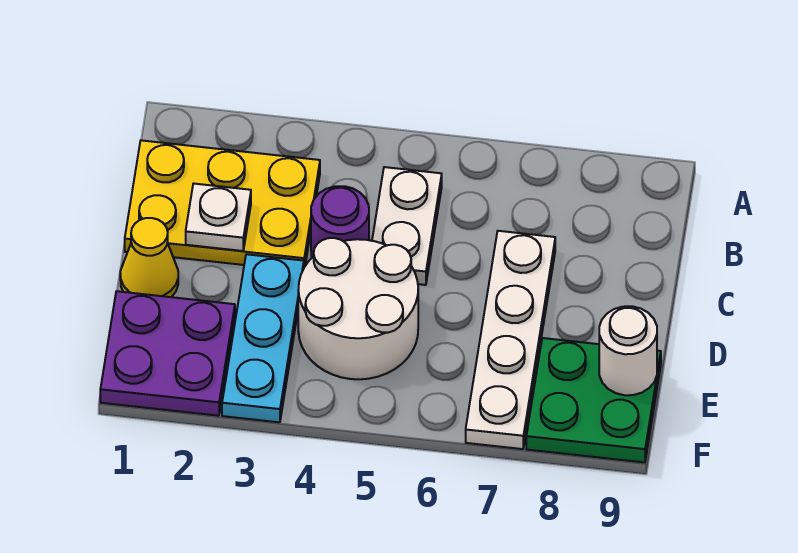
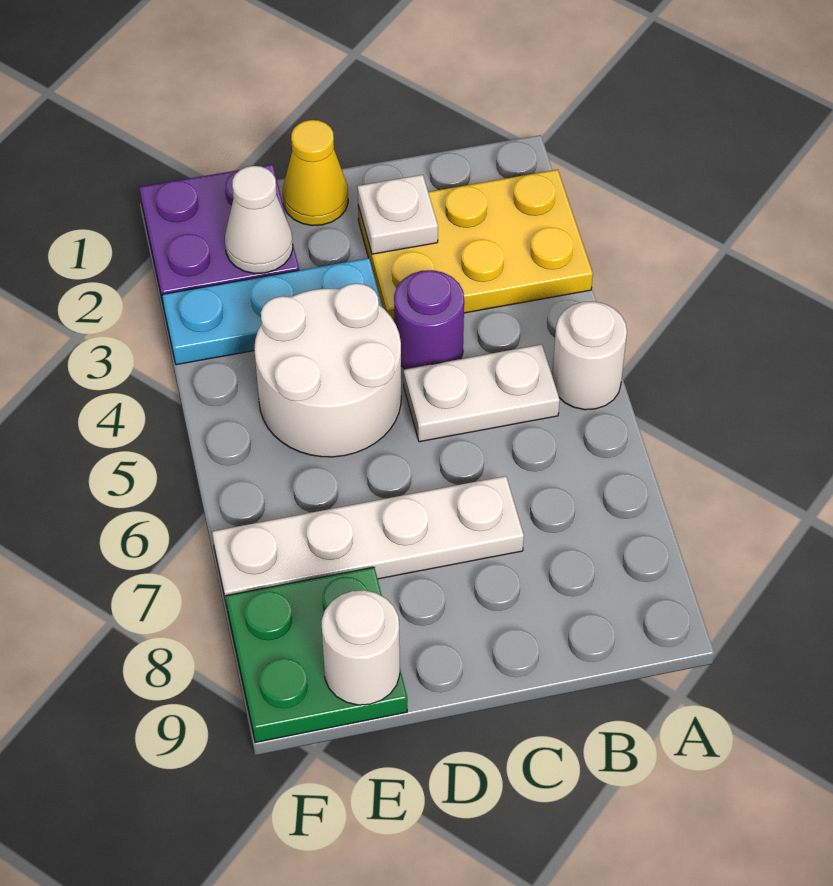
none -> white round brick A5 level 1
yellow plate B1:C3 level 1 -> yellow plate A2:C3 level 1
none -> white cone E2 level 2

